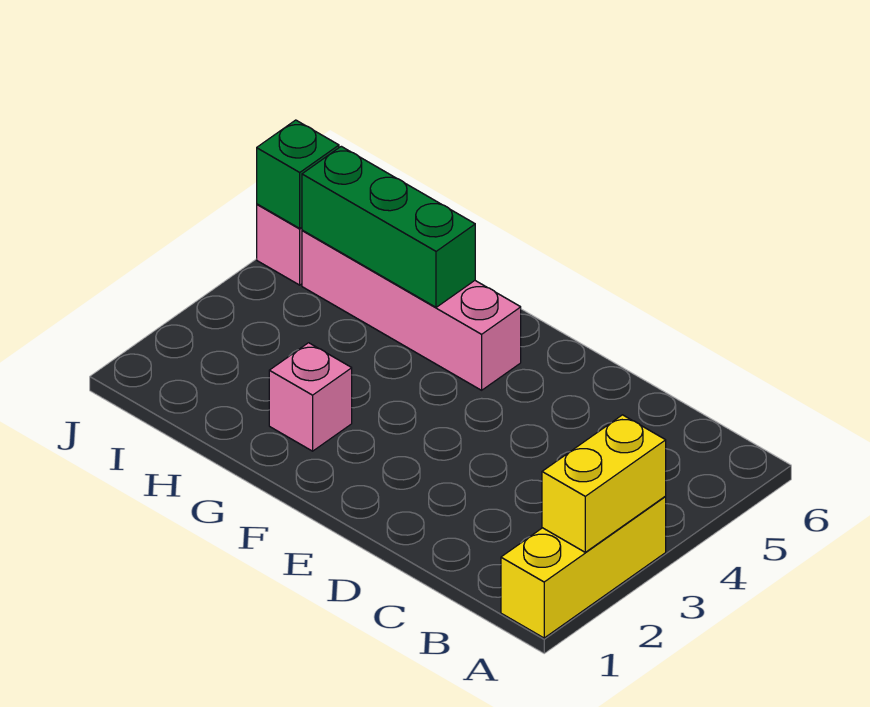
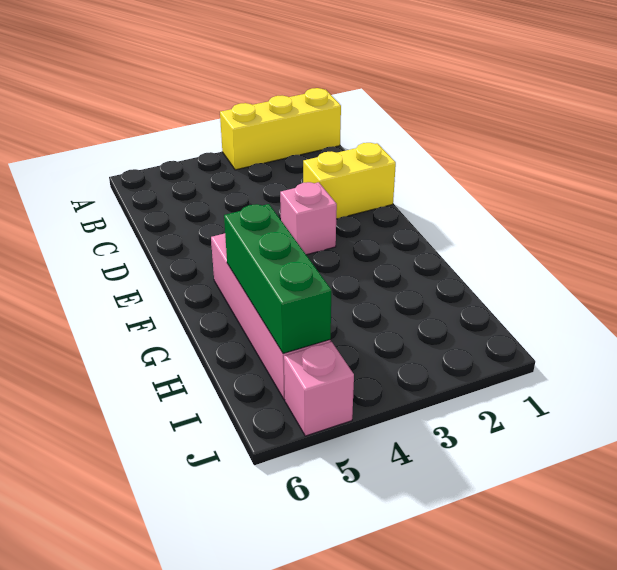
yellow brick A2:A3 level 2 -> yellow brick D1:D2 level 1
pink brick G2 level 1 -> pink brick E3 level 1
green brick J5 level 2 -> none

